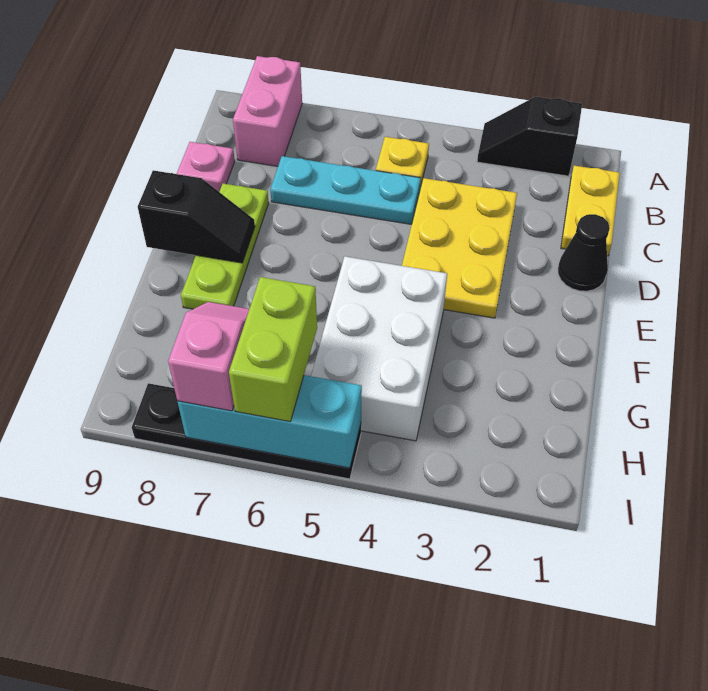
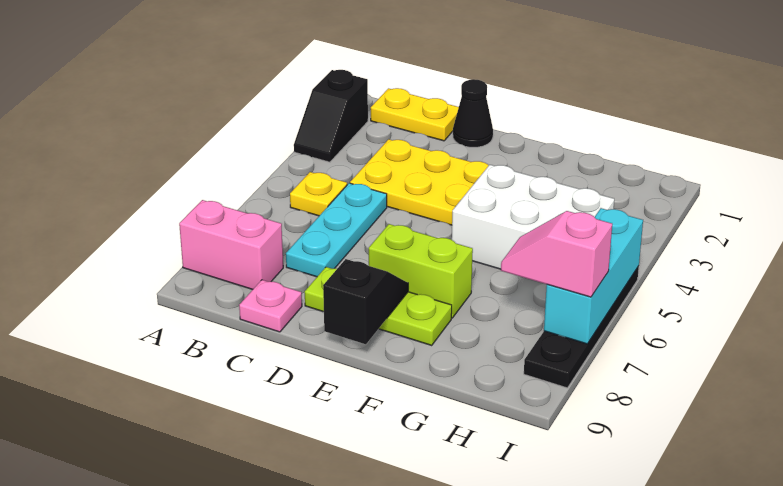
lime brick H6:I6 level 3 -> lime brick E7:F7 level 1

